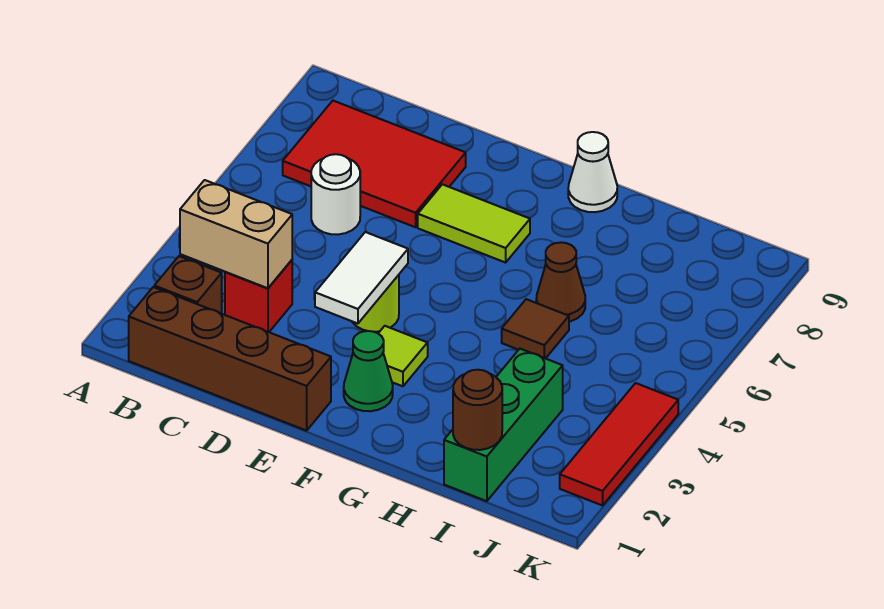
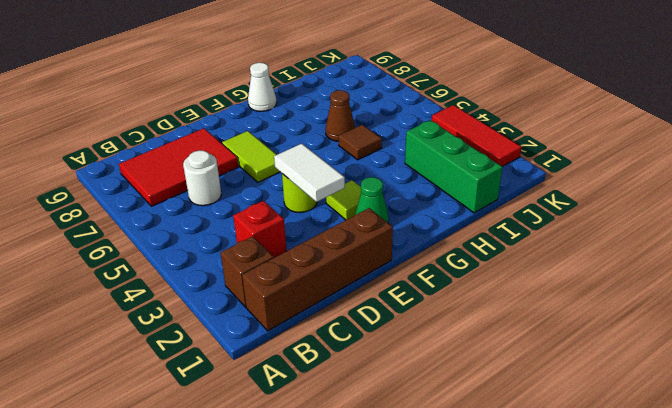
tan brick B3:C3 level 2 -> none
lime tile E7:F7 level 1 -> lime tile E6:E7 level 1
brown round brick I1 level 2 -> none

